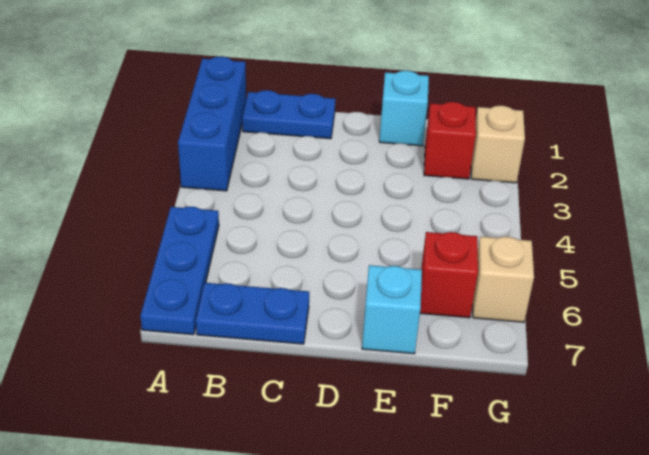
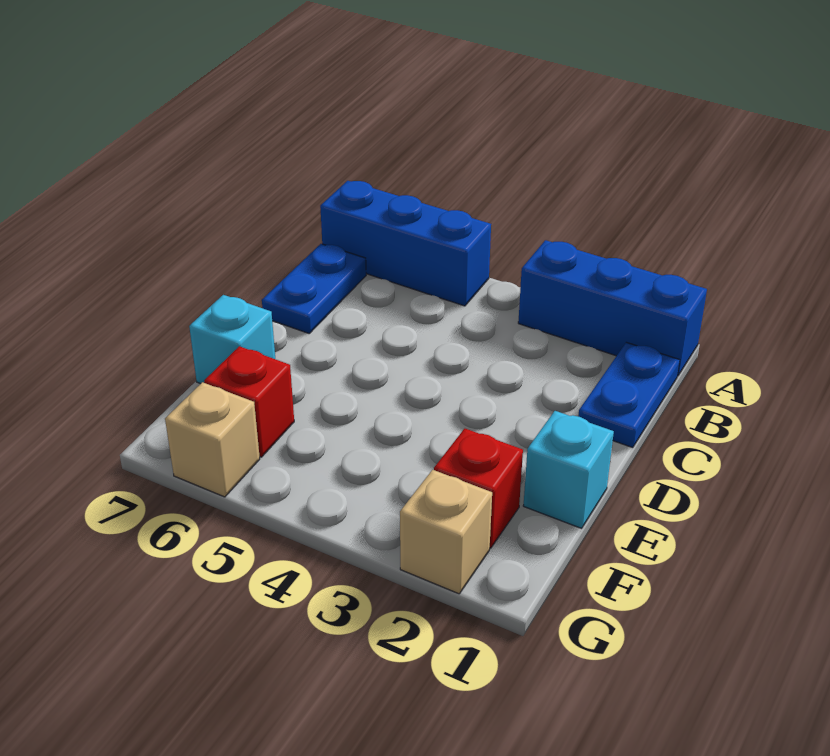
blue plate A5:A7 level 1 -> blue brick A5:A7 level 1

